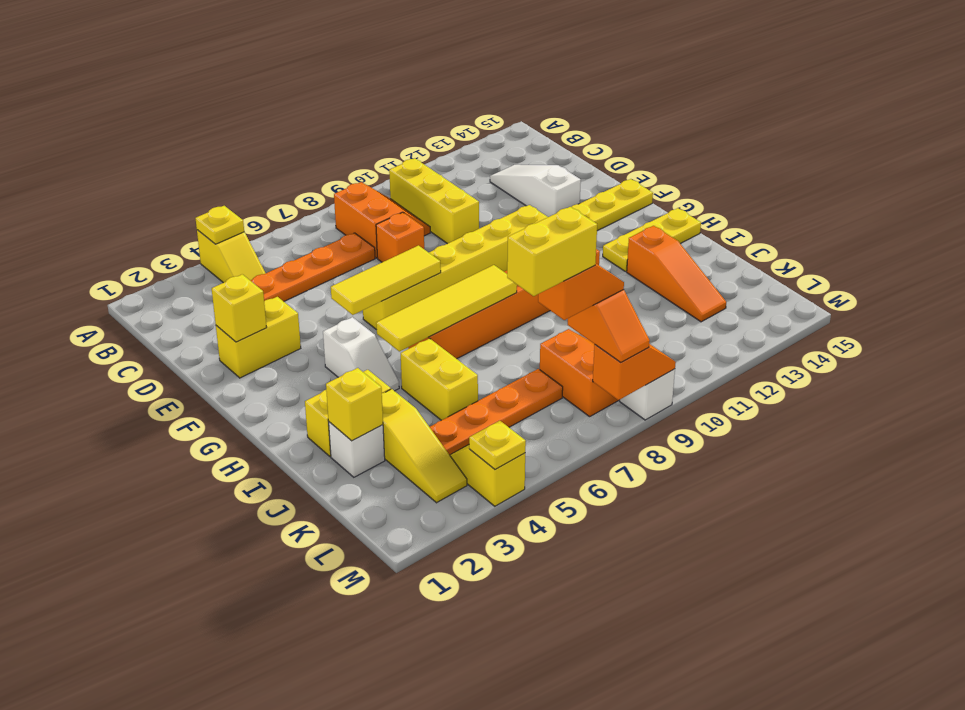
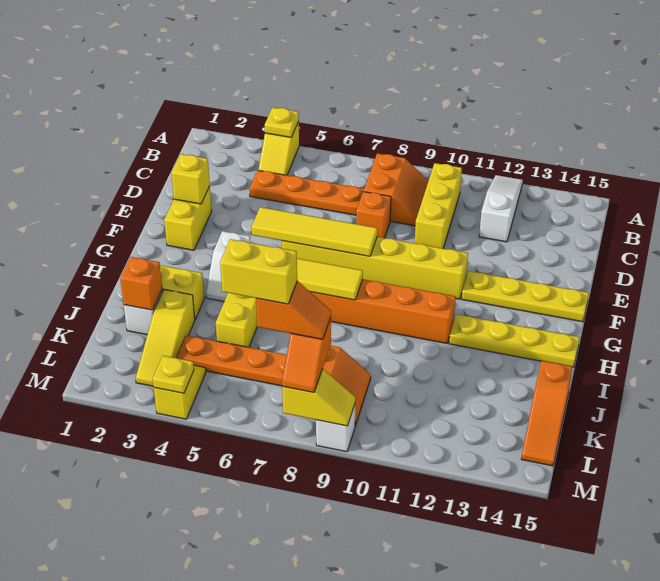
white slope C13:E13 level 1 top E -> white slope A12:C12 level 1 top C
yellow brick E2:E3 level 1 -> yellow brick E2:F2 level 1
yellow tile F5:F7 level 2 -> yellow tile F5:F8 level 2
yellow plate H13:H15 level 1 -> yellow plate H12:H15 level 1
orange slope I13:K13 level 1 top I -> orange slope J15:L15 level 1 top J
yellow brick J2 level 2 -> orange brick J2 level 2
orange slope M8:M9 level 2 top 8 -> yellow slope M8:M9 level 2 top 8

